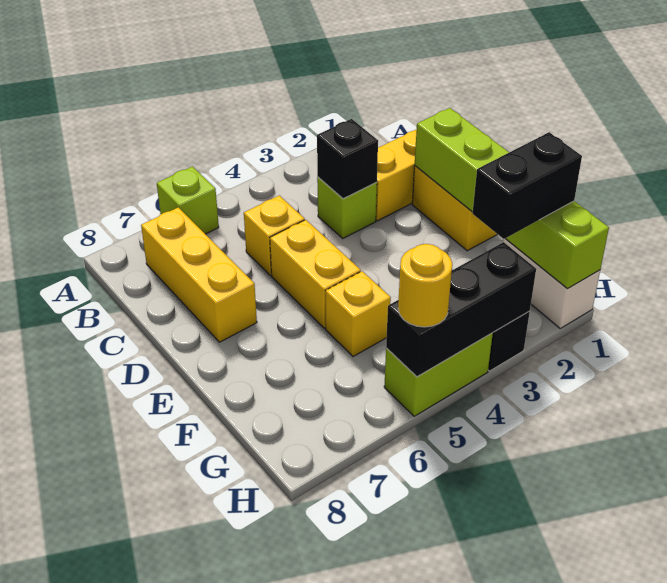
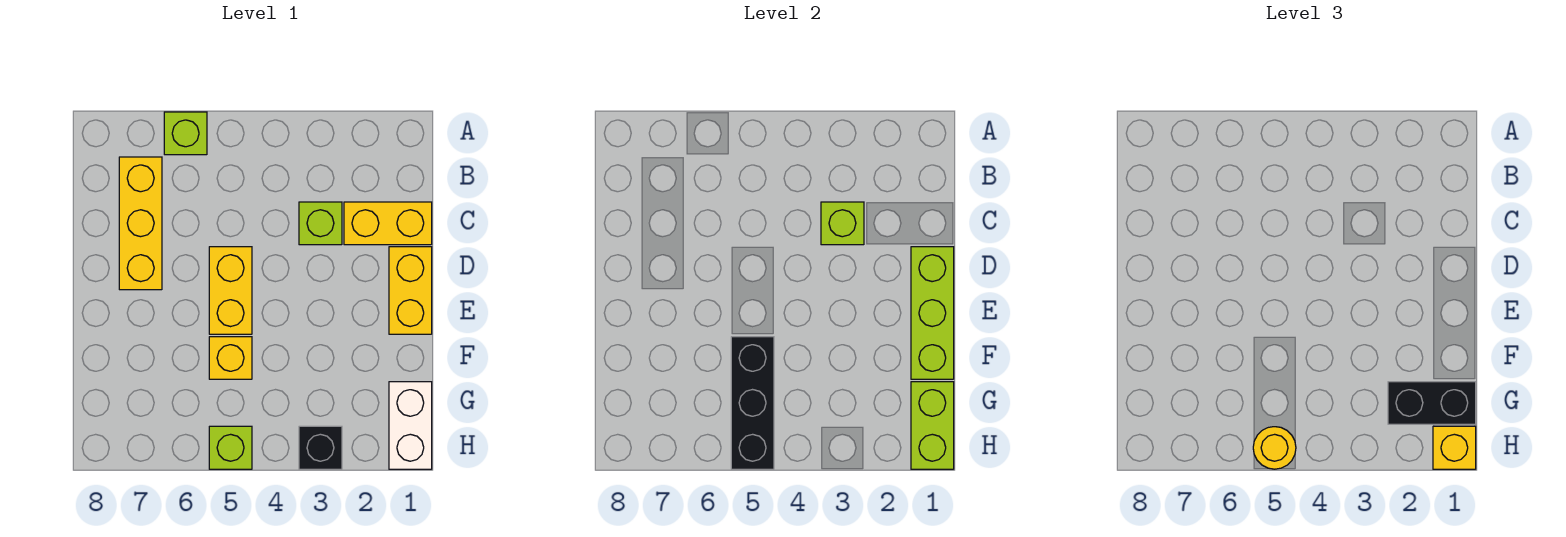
black brick C3 level 2 -> lime brick C3 level 2
yellow brick C5 level 1 -> yellow brick H1 level 3
black brick H3:H5 level 2 -> black brick F5:H5 level 2
lime brick H4:H5 level 1 -> lime brick H5 level 1

